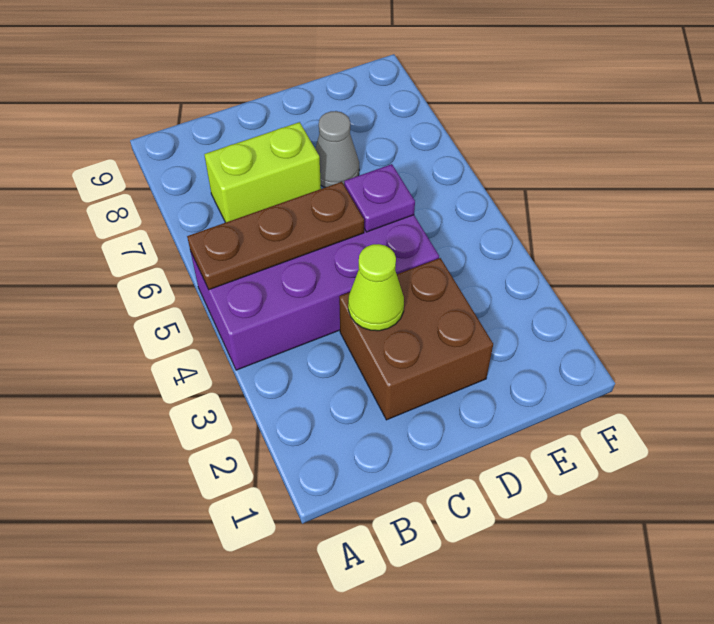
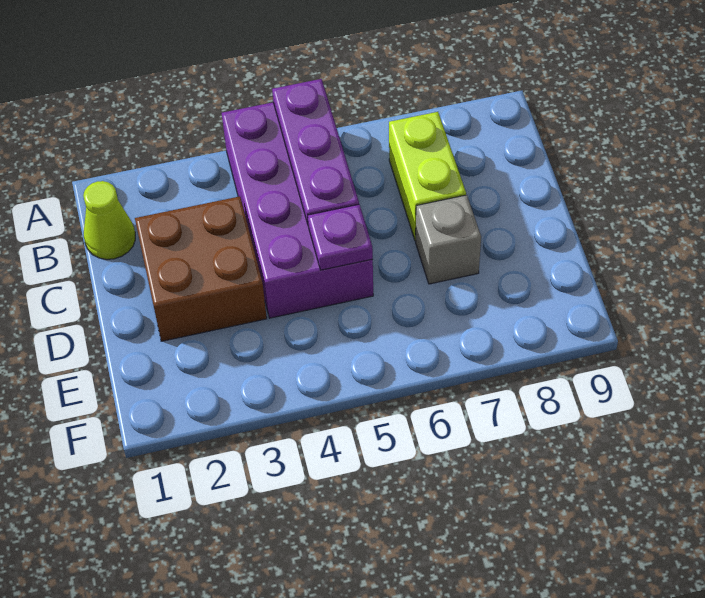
brown plate A5:C5 level 2 -> purple plate A5:C5 level 2
lime cone C3 level 2 -> lime cone B1 level 1
grey cone D7 level 1 -> grey brick D7 level 1

